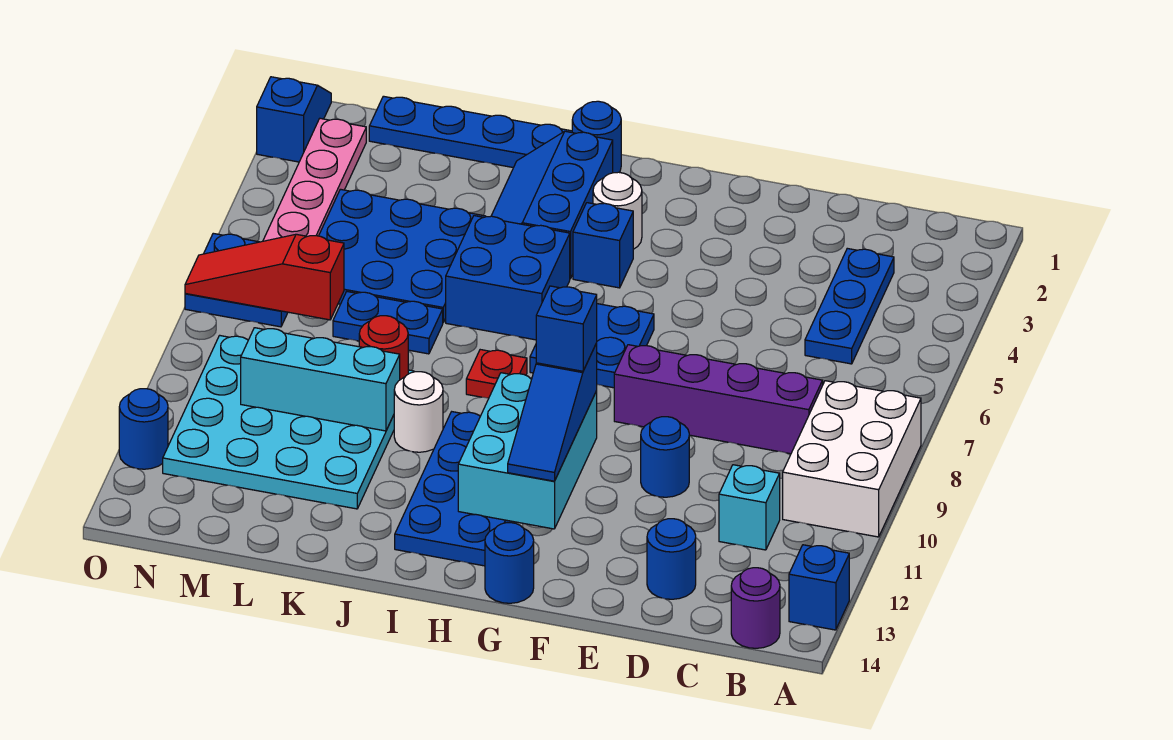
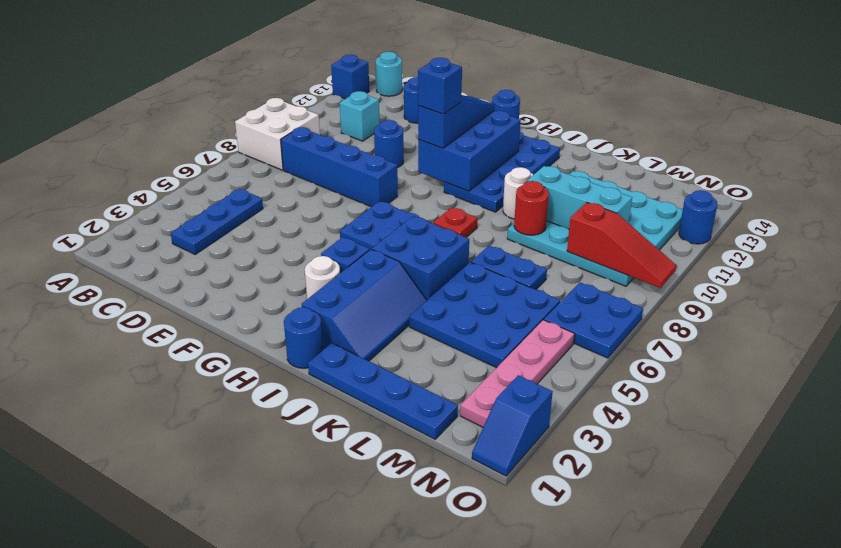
white brick A8:B10 level 1 -> white brick A8:B9 level 1
purple round brick B14 level 1 -> cyan round brick B14 level 1
purple brick C8:F8 level 1 -> blue brick C8:F8 level 1
cyan brick G10:H12 level 2 -> blue brick G10:H12 level 2
red slope M7:O7 level 2 top M -> red slope M9:O9 level 2 top M

